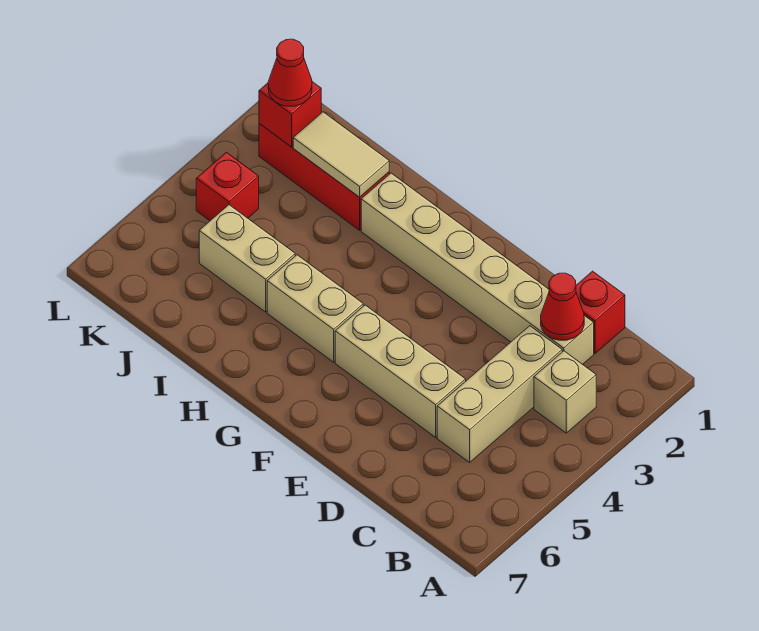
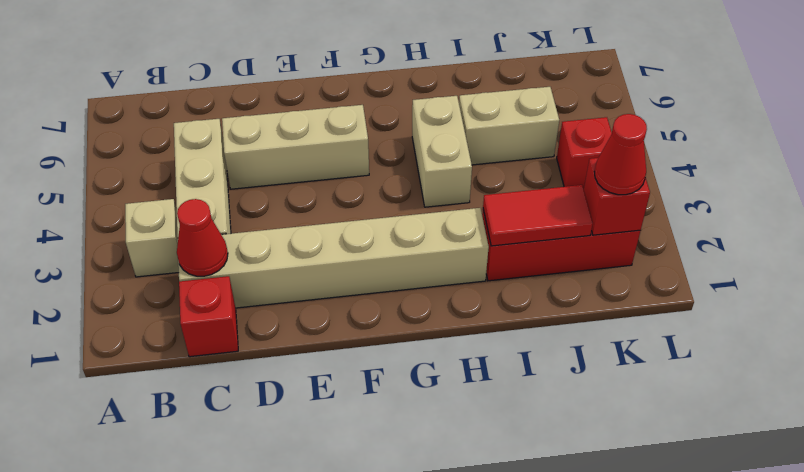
tan brick G5:H5 level 1 -> tan brick H4:H5 level 1
tan tile I2:J2 level 2 -> red tile I2:J2 level 2

